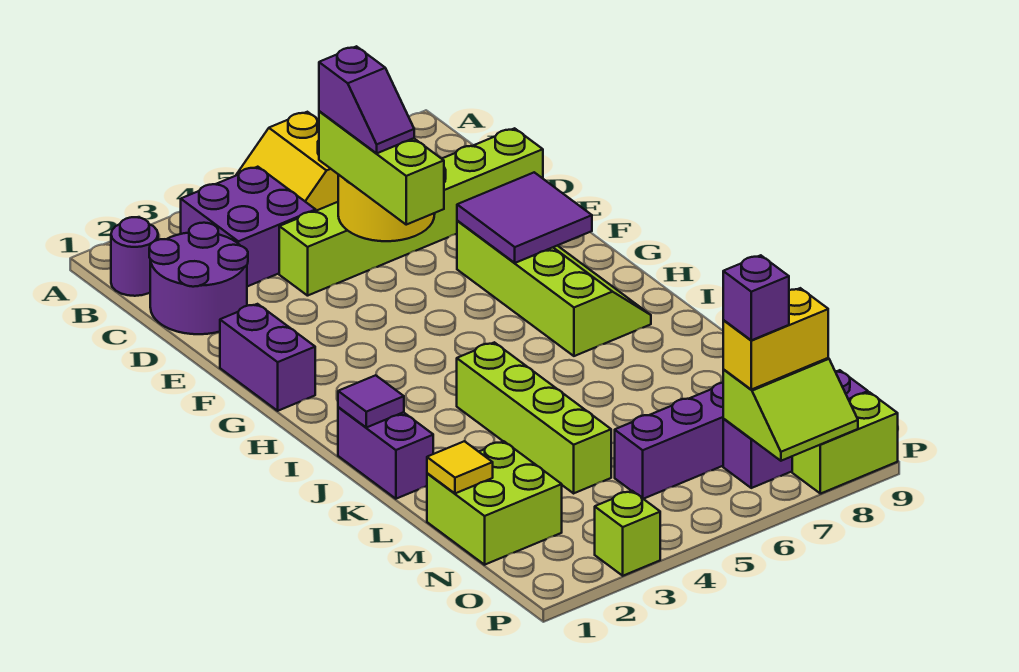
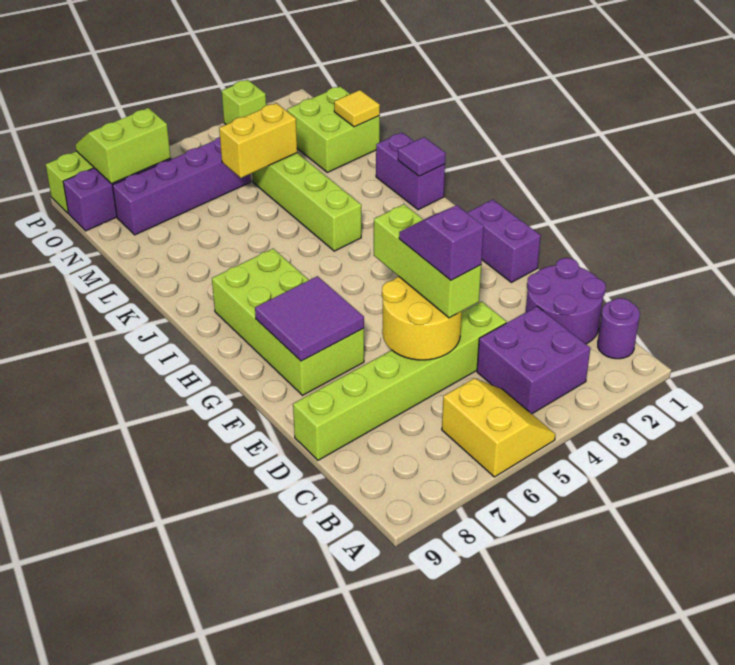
lime slope F7:I8 level 1 top 7 -> lime brick F7:I8 level 1
yellow brick O7:O8 level 3 -> yellow brick M4:M5 level 2
purple brick O7 level 4 -> none

